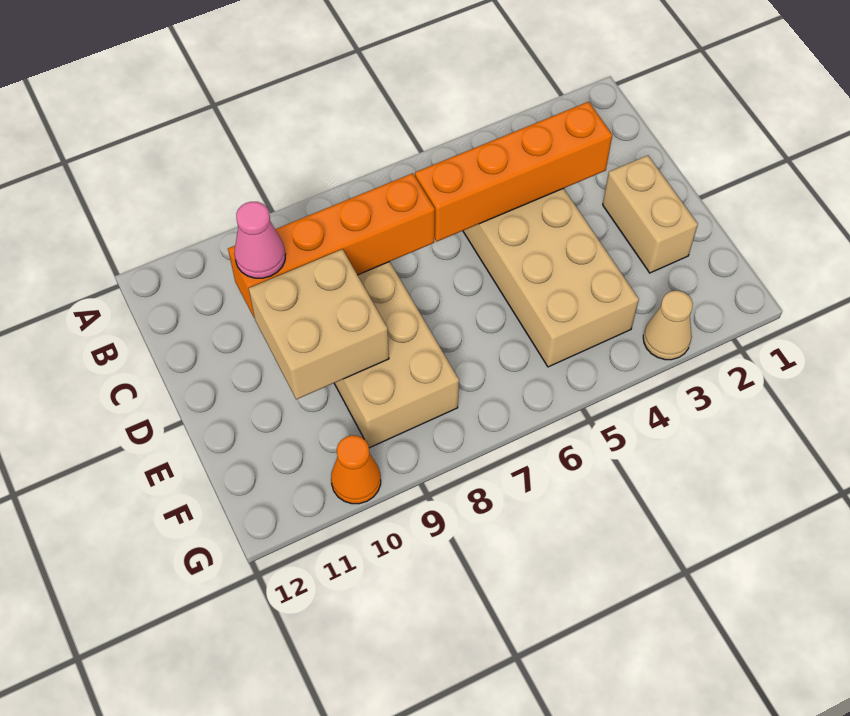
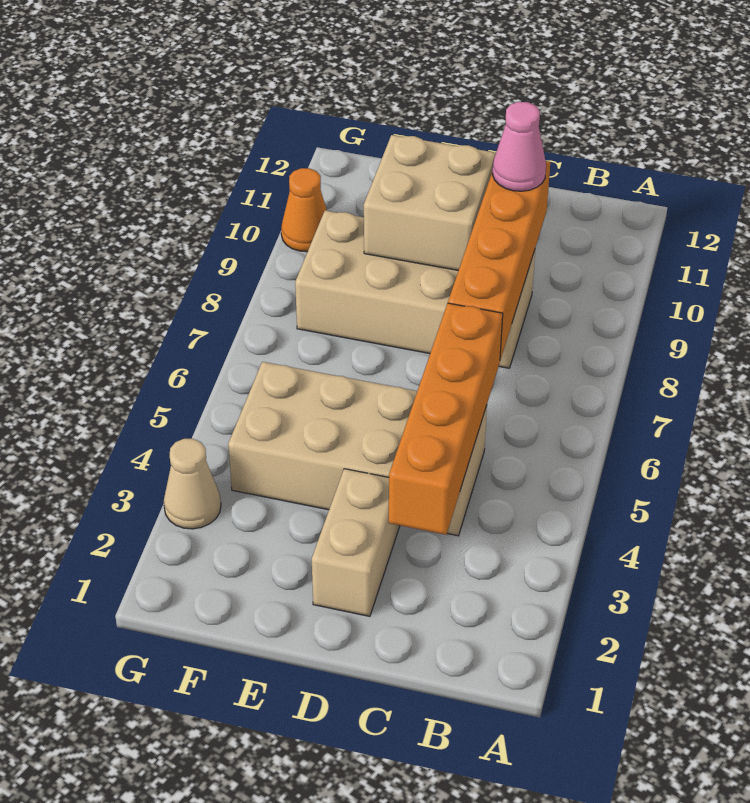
tan brick D2:E2 level 1 -> tan brick D2:D3 level 1

